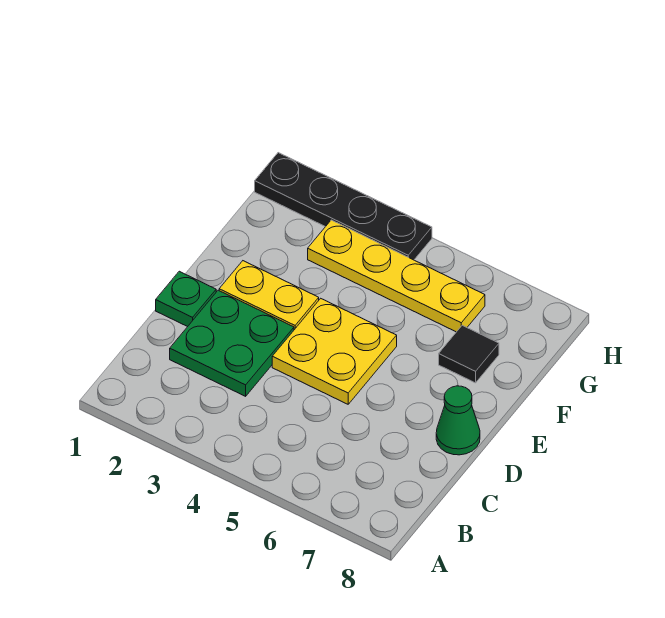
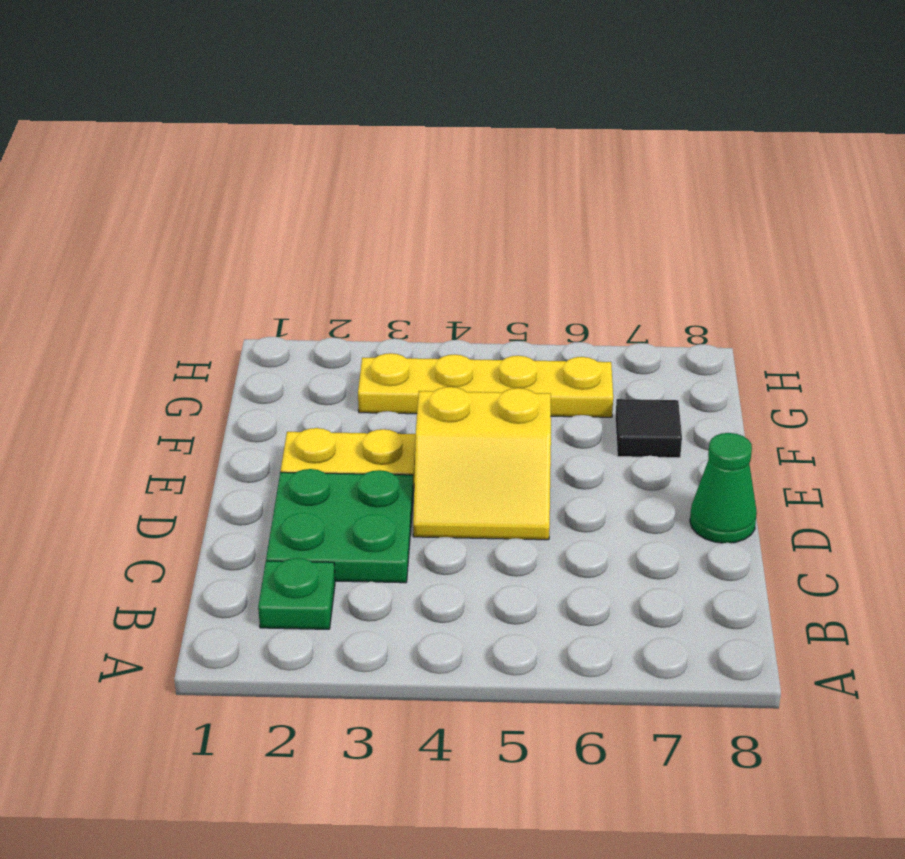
green plate D1 level 1 -> green plate B2 level 1
yellow plate D4:E5 level 1 -> yellow slope D4:E5 level 1 top E
black plate H1:H4 level 1 -> none

